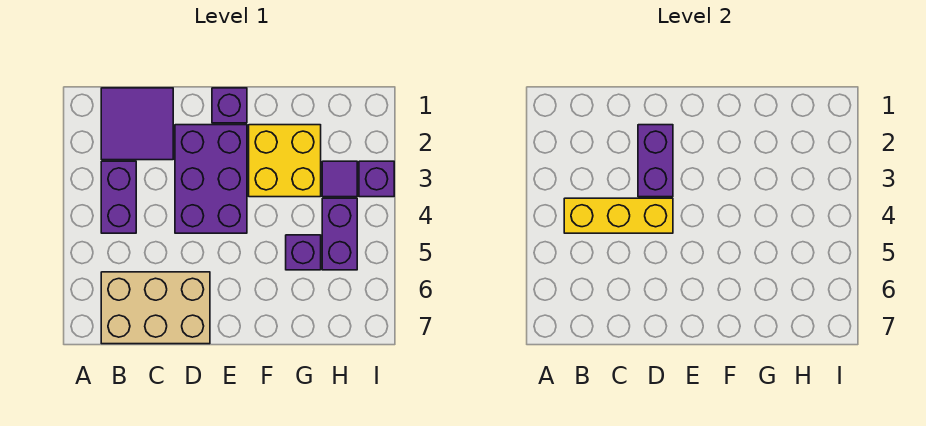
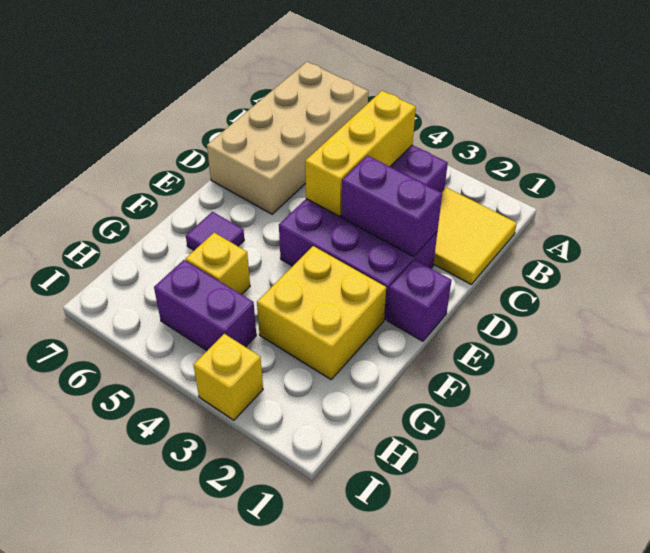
purple tile B1:C2 level 1 -> yellow tile B1:C2 level 1
tan brick B6:D7 level 1 -> tan brick A6:D7 level 1
purple brick G5 level 1 -> yellow brick G5 level 1
purple tile H3 level 1 -> purple tile F6 level 1
purple brick I3 level 1 -> yellow brick I3 level 1

